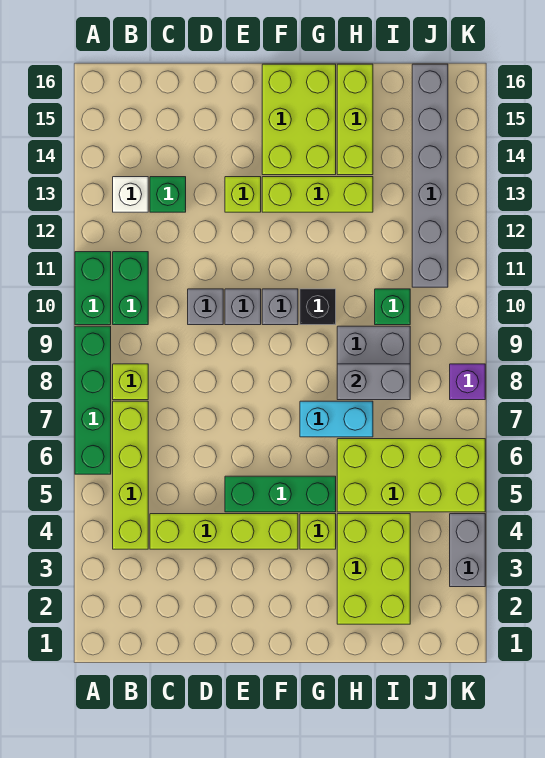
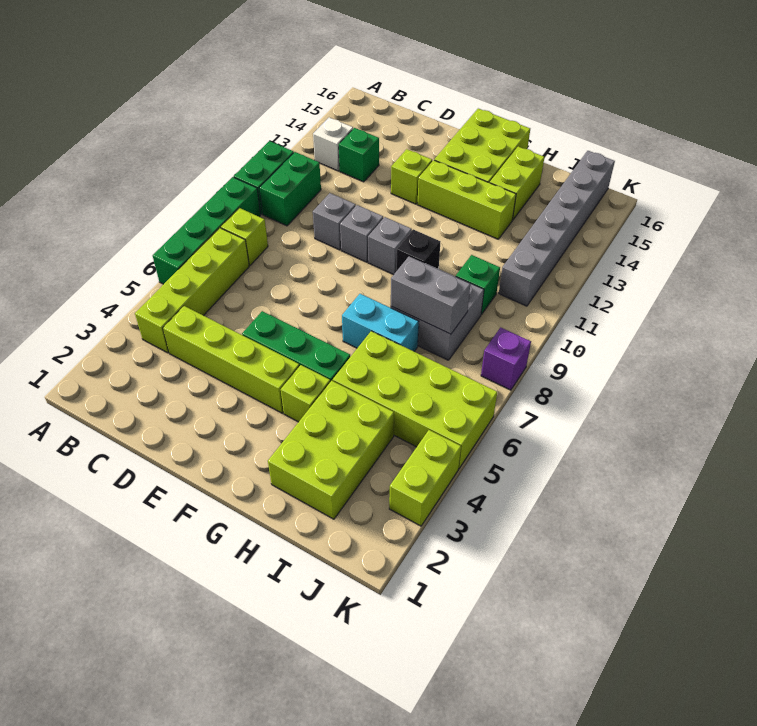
lime brick H14:H16 level 1 -> lime brick H14:H15 level 1
grey brick K3:K4 level 1 -> lime brick K3:K4 level 1

